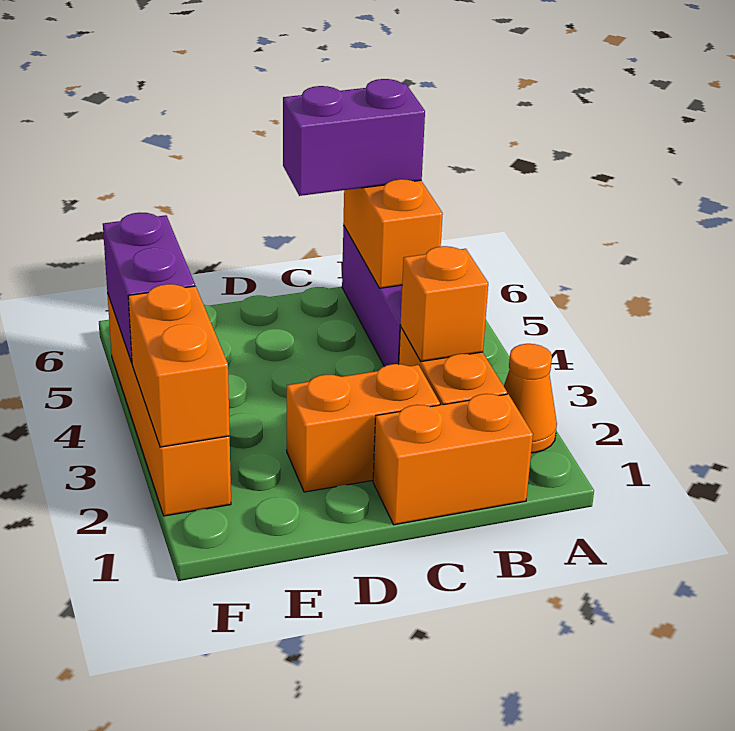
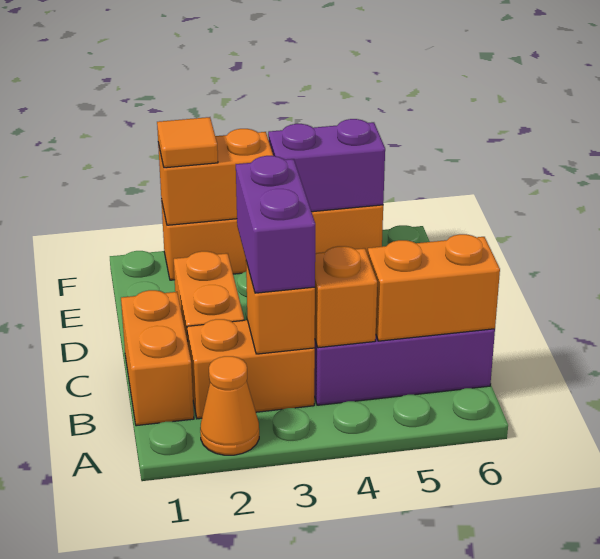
none -> orange brick B4 level 2
purple brick B6:C6 level 3 -> purple brick B3:C3 level 3
none -> orange tile F2 level 3

